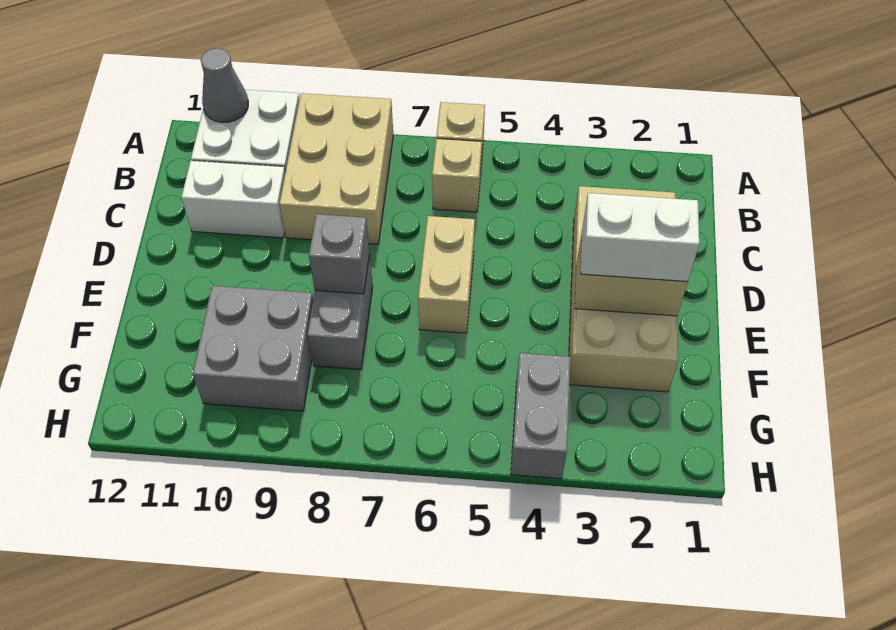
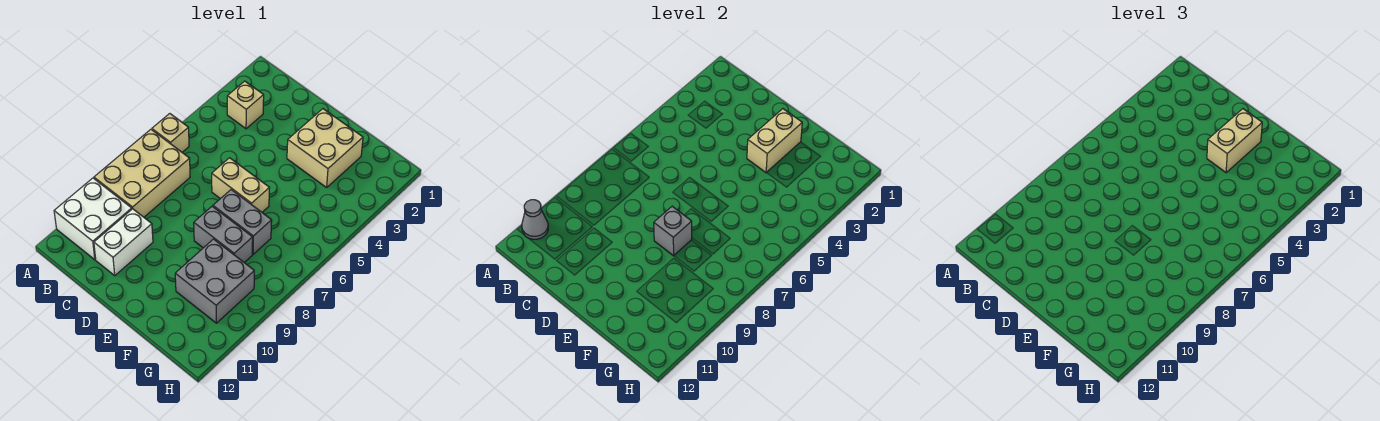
tan brick A8:C9 level 1 -> tan brick A7:B9 level 1
tan brick B6 level 1 -> tan brick B3 level 1
tan brick C2:F3 level 1 -> tan brick E2:F3 level 1
white brick E2:E3 level 3 -> tan brick E2:E3 level 3
grey brick G4:H4 level 1 -> grey brick E7:F7 level 1

